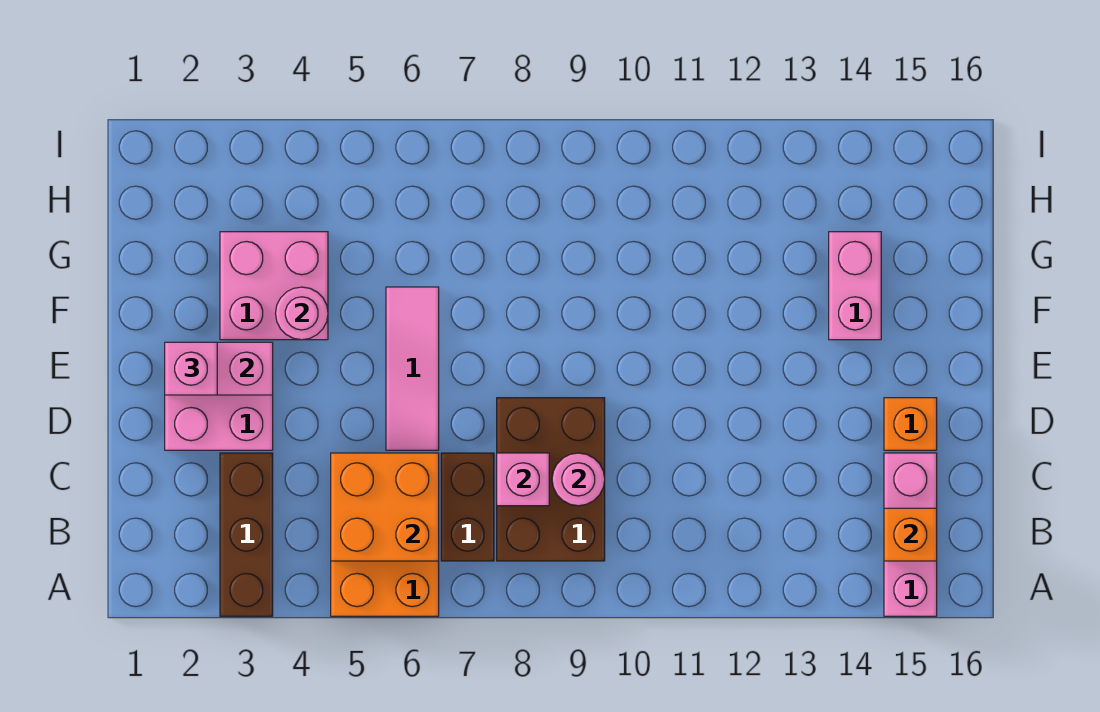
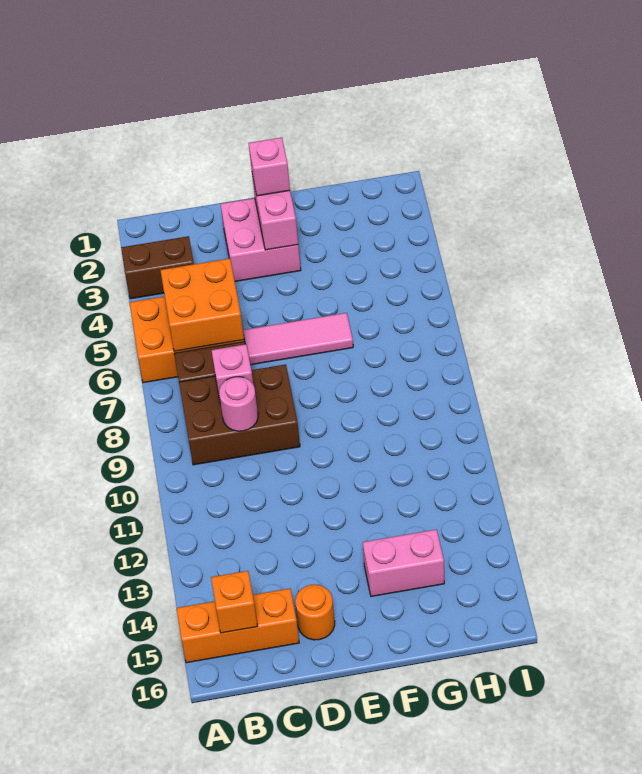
brown brick A3:C3 level 1 -> brown brick A3:B3 level 1
pink brick A15:C15 level 1 -> orange brick A15:C15 level 1
orange brick D15 level 1 -> orange round brick D15 level 1
pink brick F3:G4 level 1 -> none
pink round brick F4 level 2 -> none

